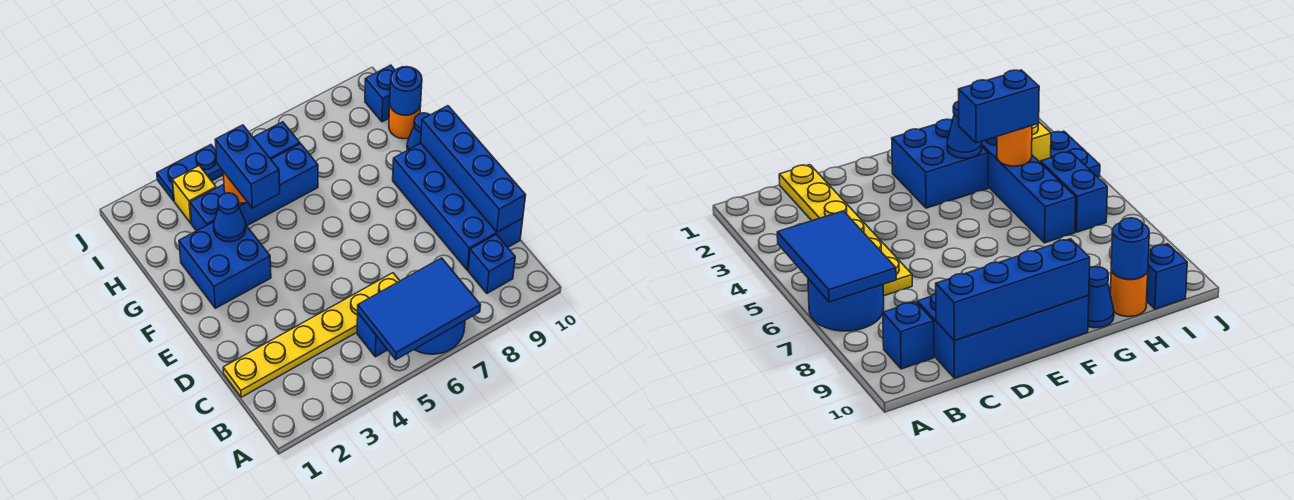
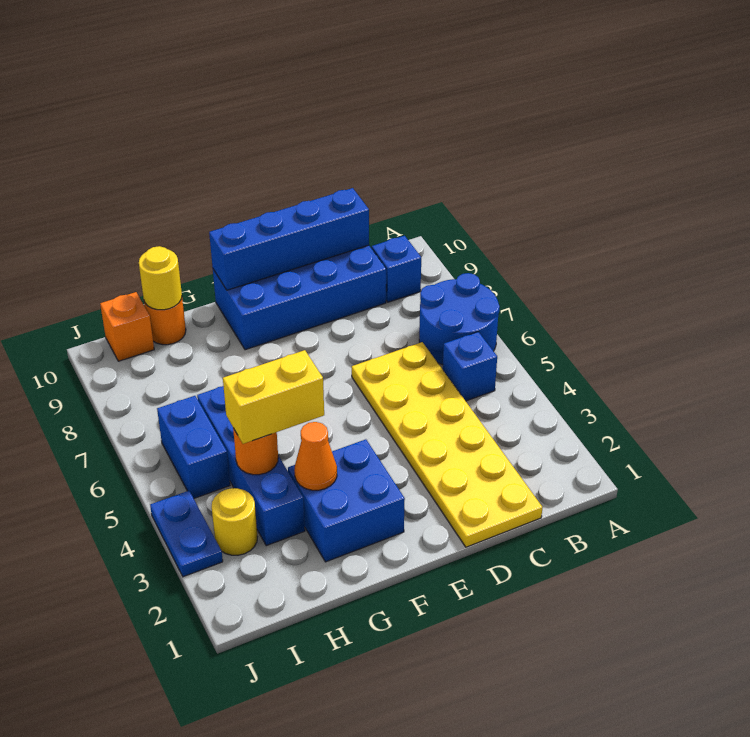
blue tile A5:B7 level 2 -> none
yellow plate C1:C6 level 1 -> yellow plate C1:D6 level 1
blue cone G3 level 2 -> orange cone G3 level 2
blue brick G4:H4 level 3 -> yellow brick G4:H4 level 3
blue cone G10 level 1 -> none
blue round brick H10 level 2 -> yellow round brick H10 level 2
yellow brick I3 level 1 -> yellow round brick I3 level 1
blue brick I10 level 1 -> orange brick I10 level 1

